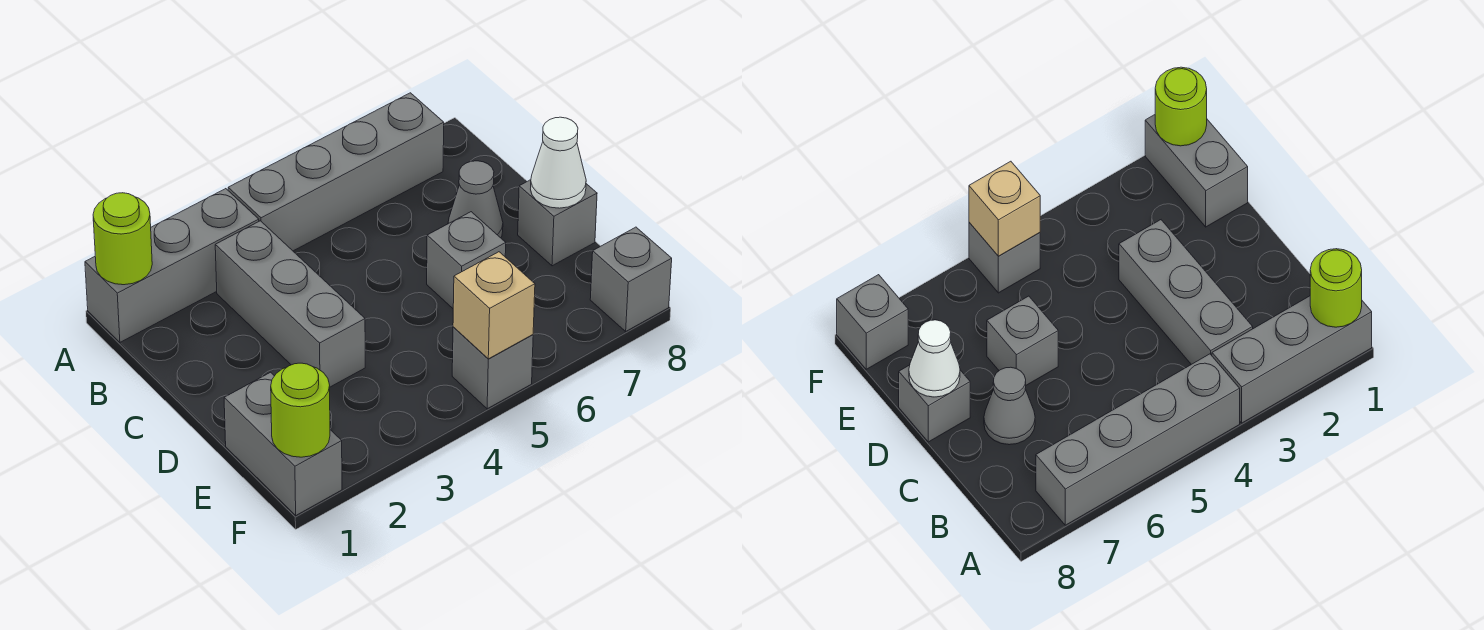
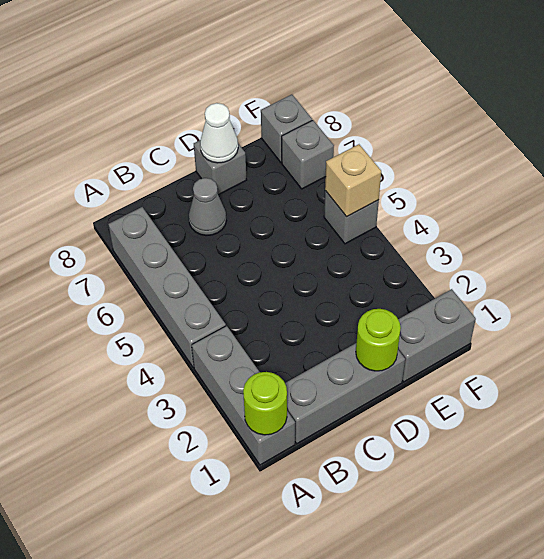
grey brick B3:D3 level 1 -> grey brick B1:D1 level 1
grey brick D6 level 1 -> grey brick F7 level 1
lime round brick F1 level 2 -> lime round brick D1 level 2

